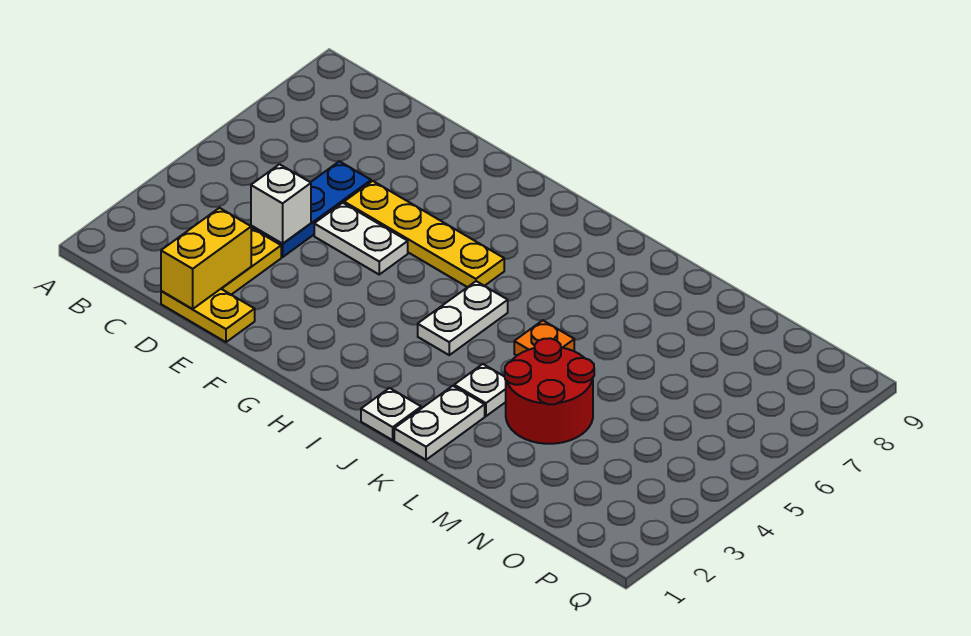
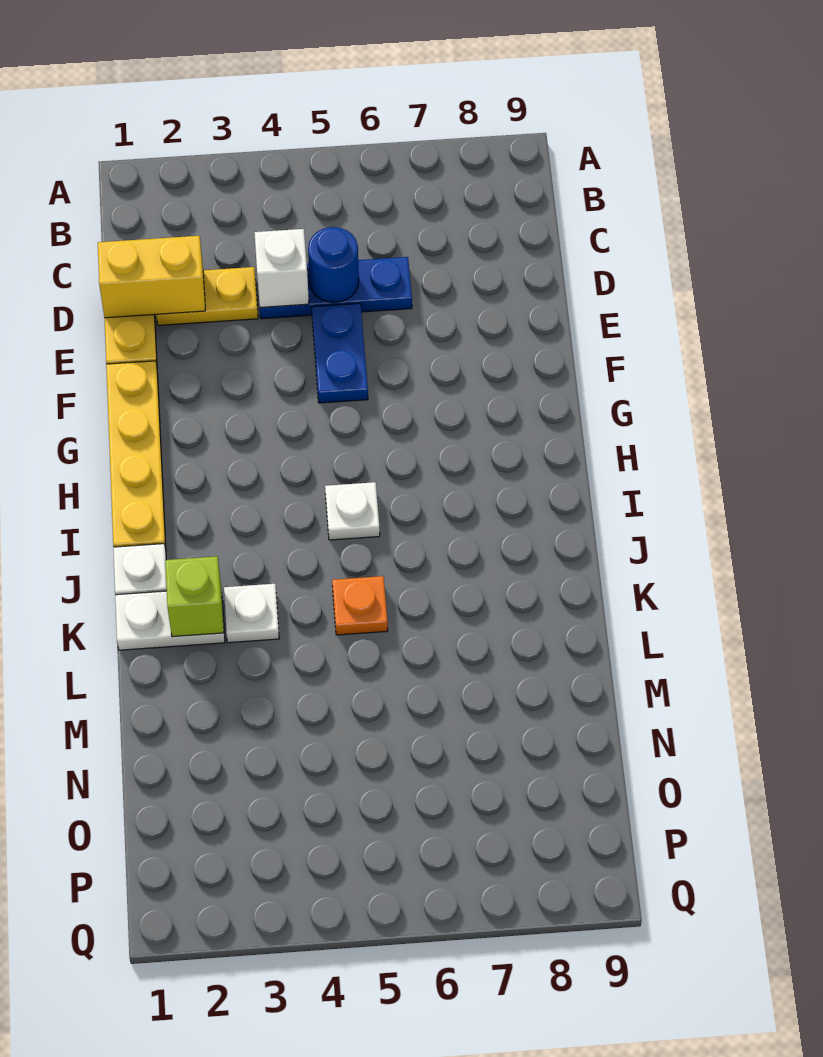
none -> blue round brick D5 level 2
white plate E5:F5 level 1 -> blue plate E5:F5 level 1
yellow plate E6:H6 level 1 -> yellow plate F1:I1 level 1
white plate I4:I5 level 1 -> white plate I5 level 1
none -> lime brick K2 level 2
red round brick L3:M4 level 1 -> none

